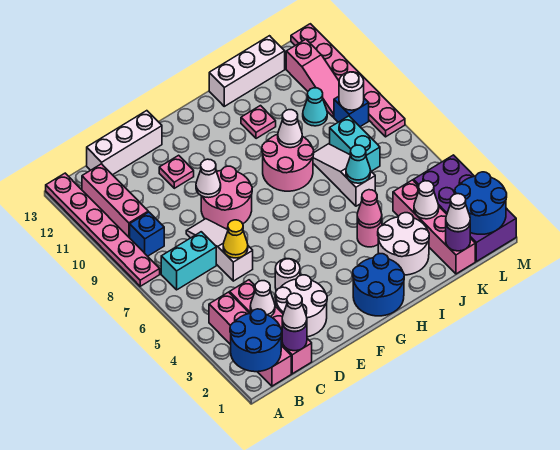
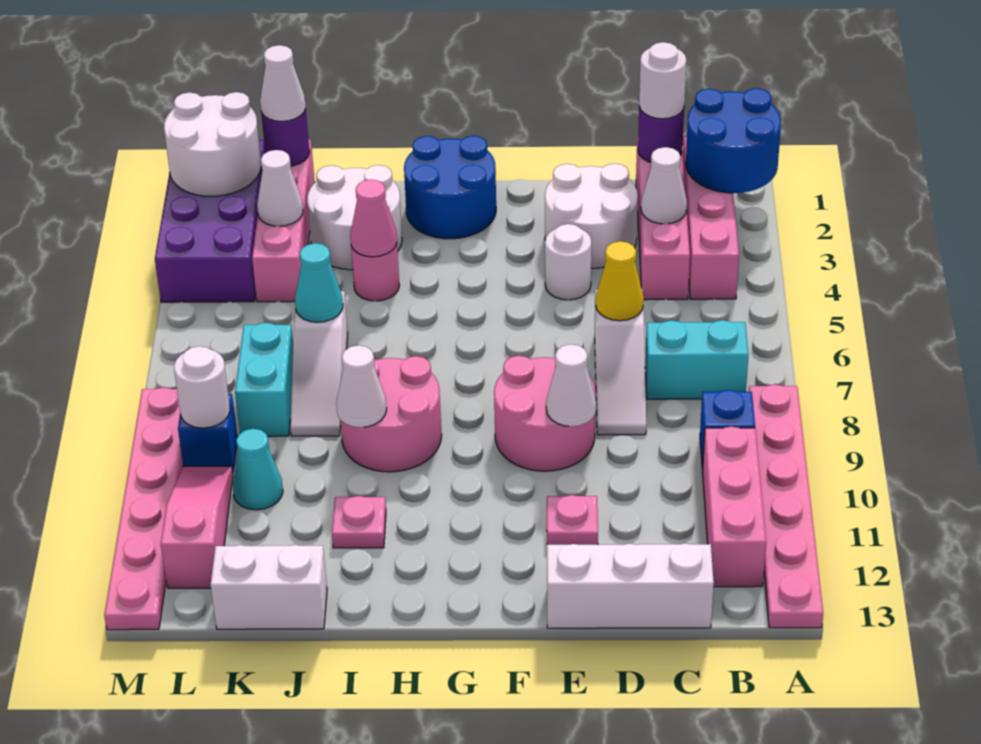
white cone C1 level 3 -> white round brick C1 level 3
white brick I13:K13 level 1 -> white brick J13:K13 level 1
blue round brick L1:M2 level 2 -> white round brick L1:M2 level 2

